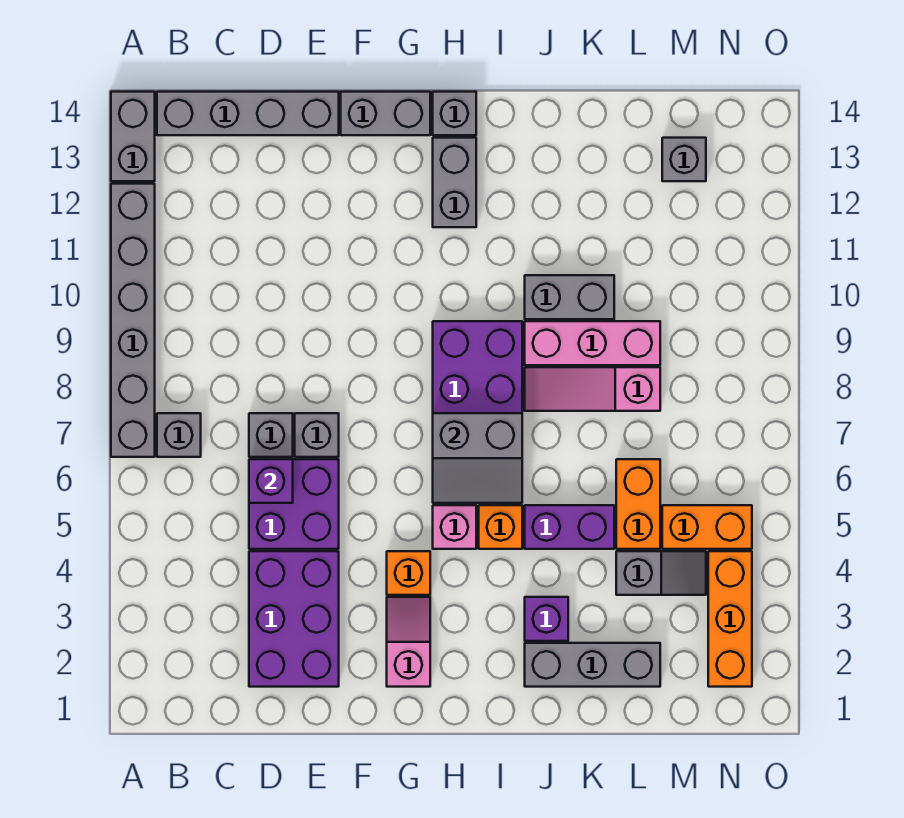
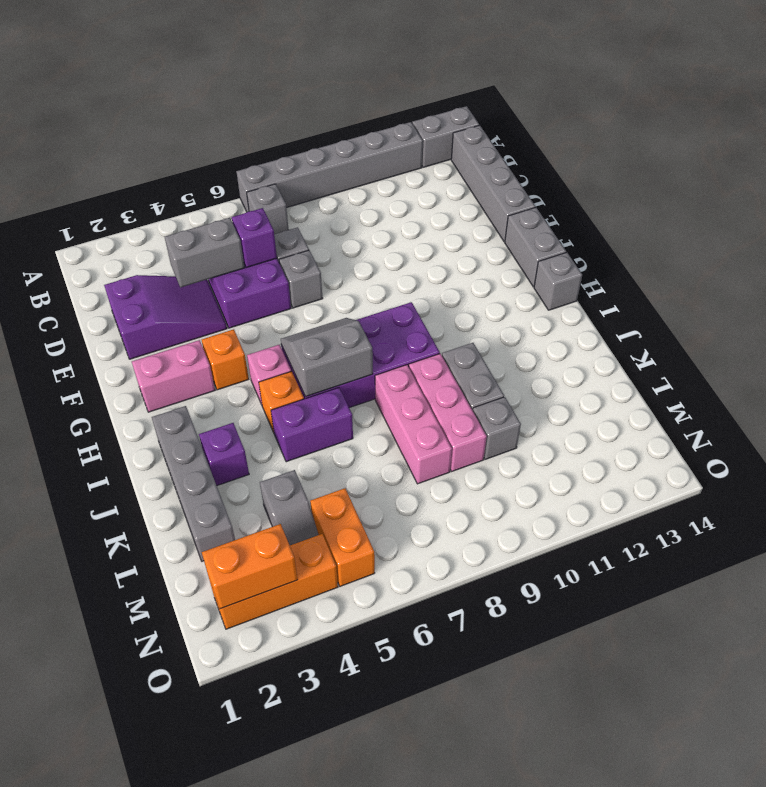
purple brick D2:E4 level 1 -> purple slope D2:E4 level 1 top 2
pink slope G2:G3 level 1 top 2 -> pink brick G2:G3 level 1
grey slope H6:I7 level 2 top 7 -> grey slope H6:I7 level 2 top I
grey brick H12:H13 level 1 -> grey brick D4:D5 level 2
grey brick J2:L2 level 1 -> grey brick I2:L2 level 1
purple brick J5:K5 level 1 -> purple brick J5:J6 level 1
pink slope J8:L8 level 1 top L -> pink brick J8:L8 level 1
orange brick L5:L6 level 1 -> orange brick N2:N3 level 2
grey brick M13 level 1 -> grey brick L10 level 1

